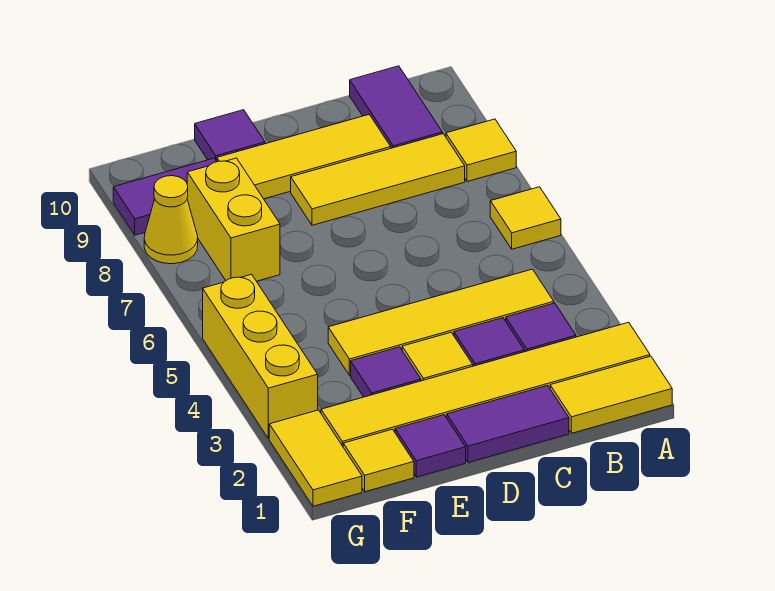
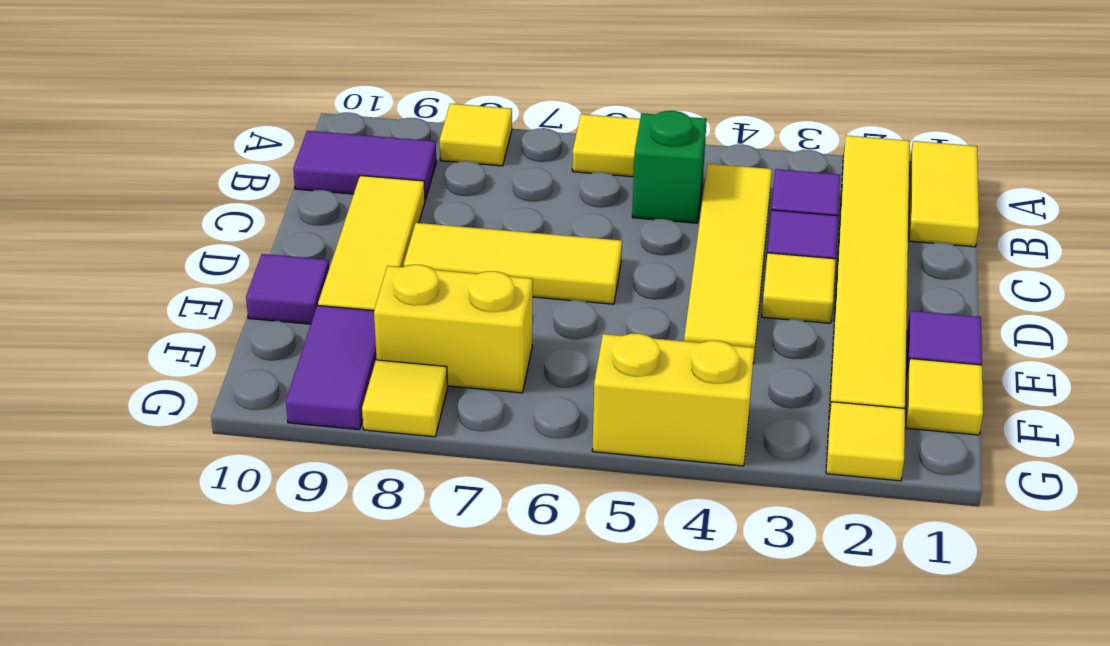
none -> green brick B5 level 1
yellow tile B8:D8 level 1 -> yellow tile D6:D8 level 1
purple tile C1:D1 level 1 -> none
purple tile E3 level 1 -> none
yellow tile G1:G2 level 1 -> yellow tile G2 level 1
yellow brick G3:G5 level 1 -> yellow brick G4:G5 level 1
yellow cone G8 level 1 -> yellow tile G8 level 1

